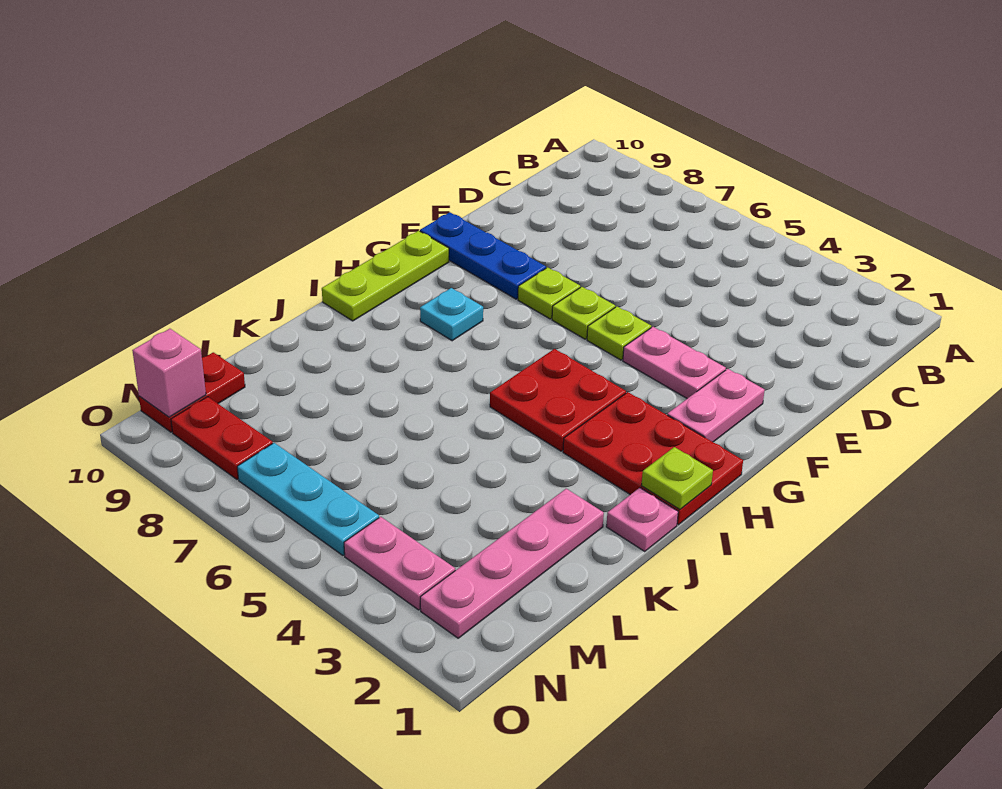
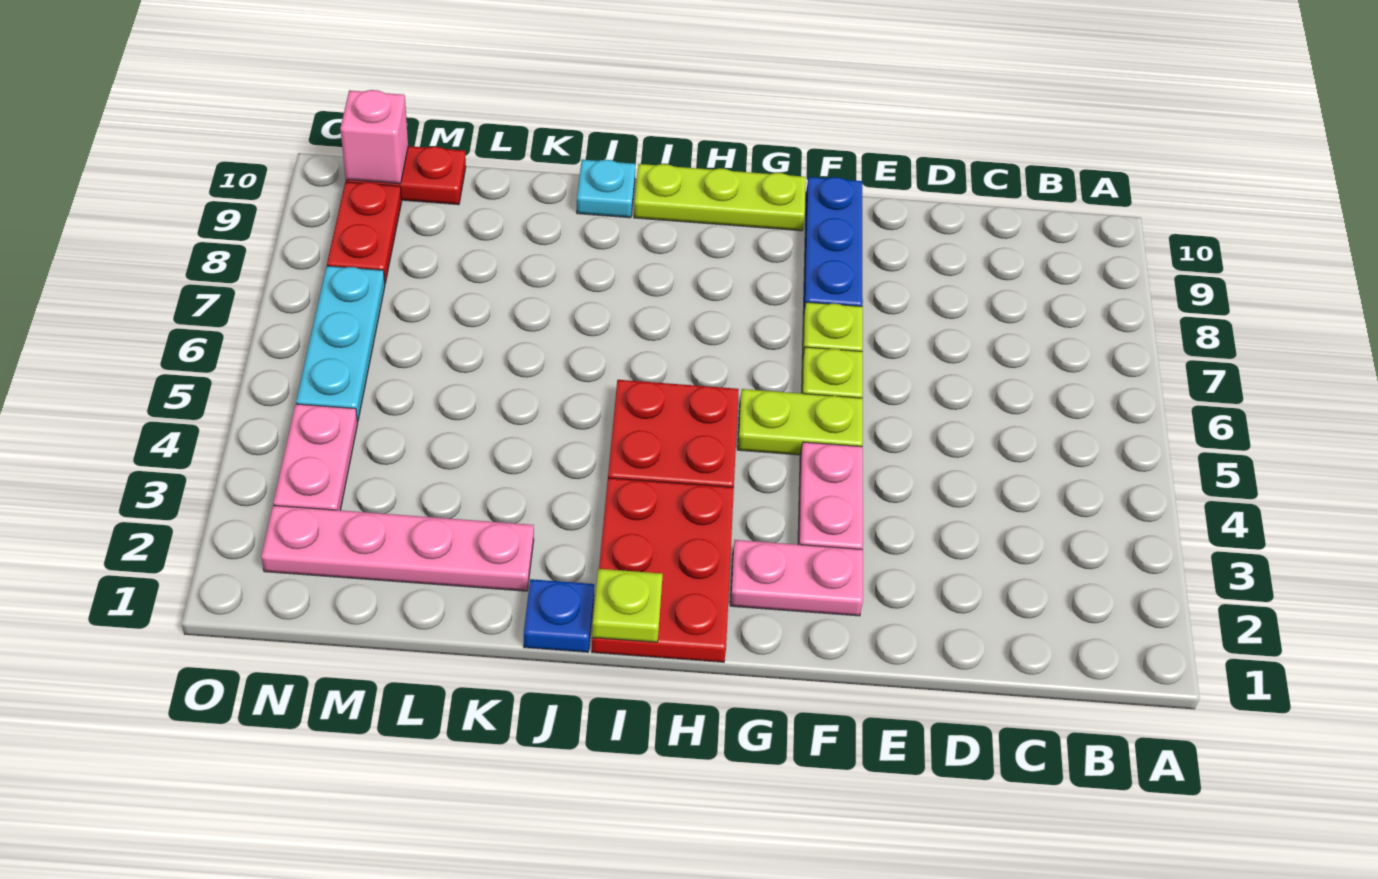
lime plate F5 level 1 -> lime plate F5:G5 level 1
cyan plate H8 level 1 -> cyan plate J10 level 1
pink plate J1 level 1 -> blue plate J1 level 1

